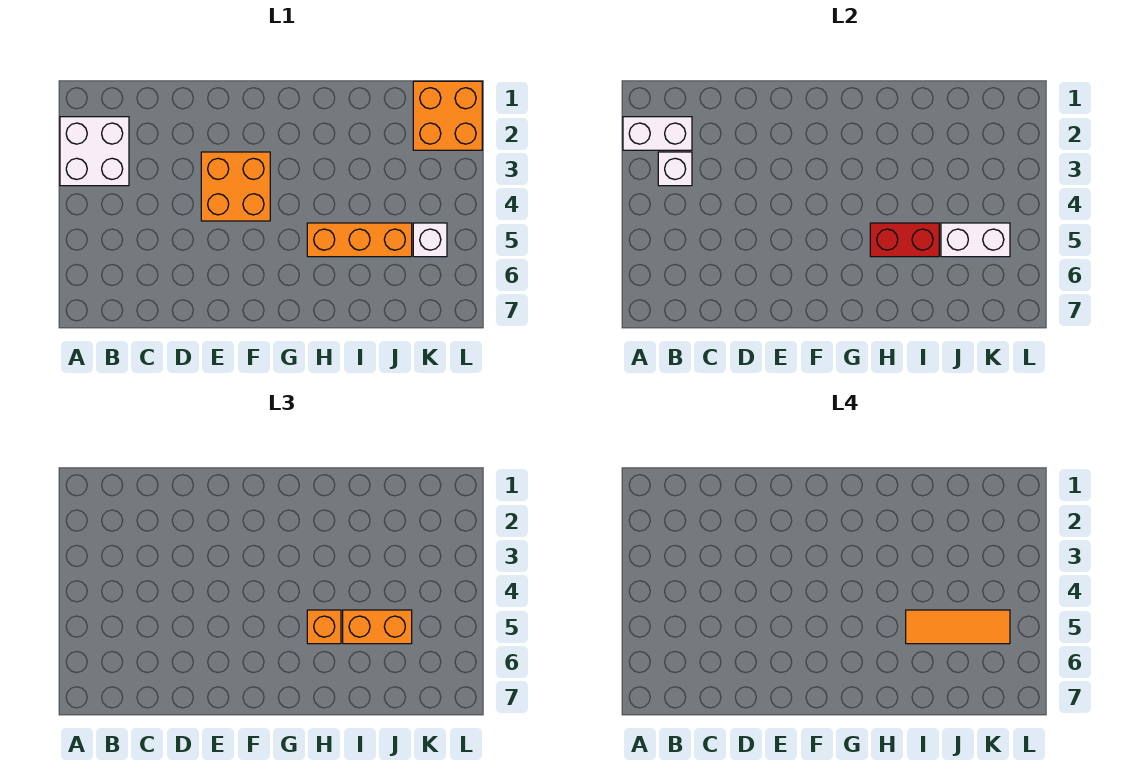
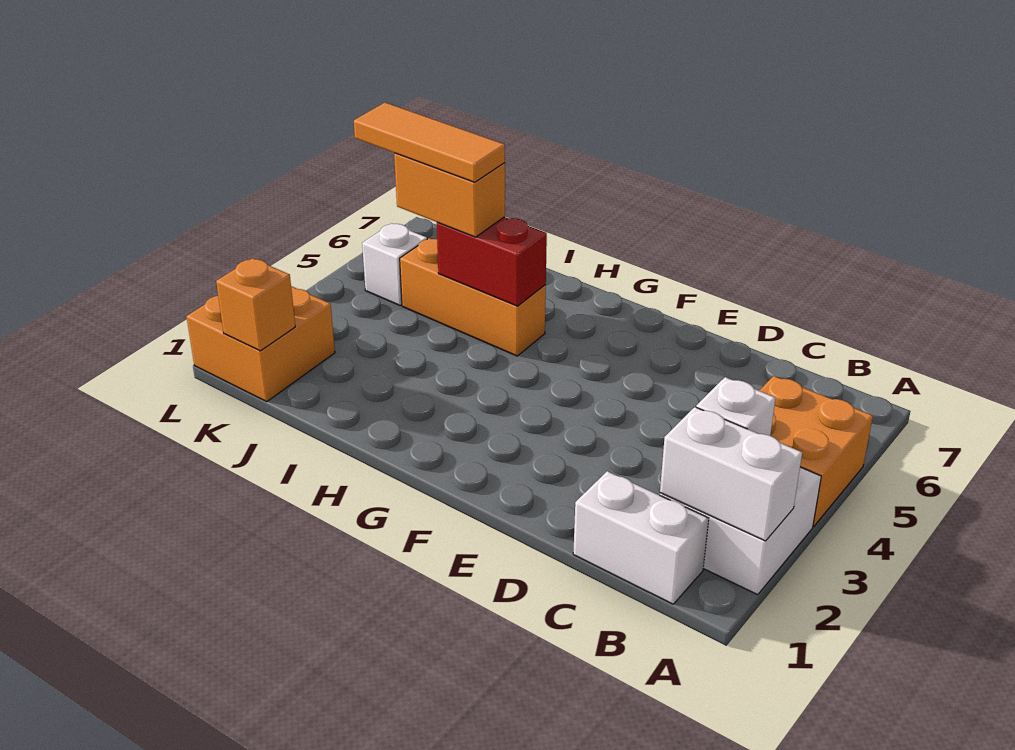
orange brick E3:F4 level 1 -> orange brick A4:B5 level 1
orange brick H5 level 3 -> orange brick K1 level 2
white brick J5:K5 level 2 -> white brick B1:C1 level 1

